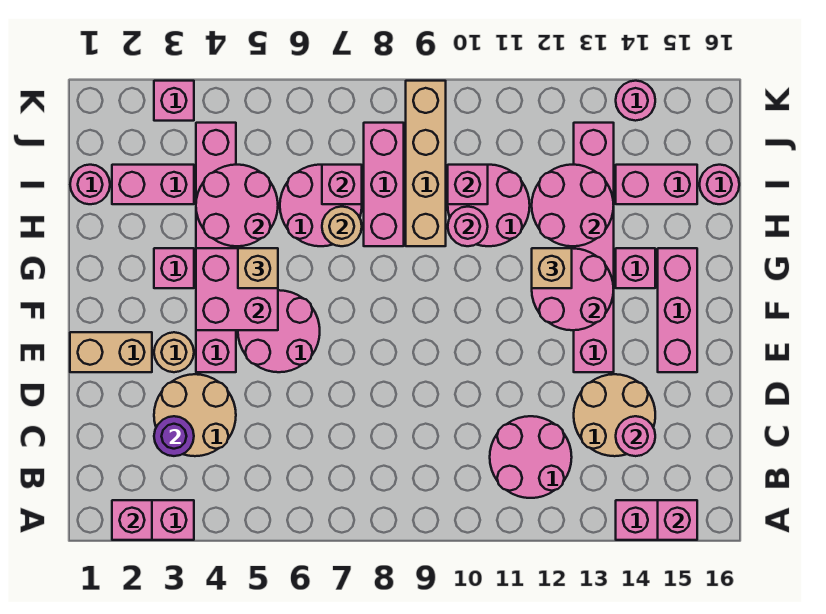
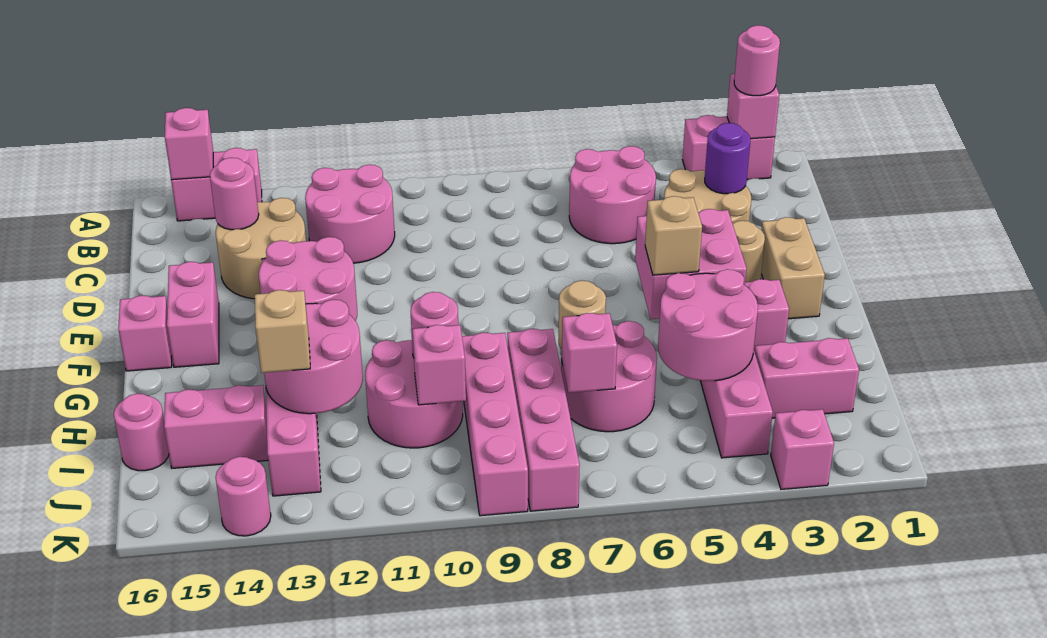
tan brick E1:E2 level 1 -> tan brick E2:F2 level 1
pink round brick E5:F6 level 1 -> pink round brick B5:C6 level 1
pink brick E15:G15 level 1 -> pink brick E15:F15 level 1
tan brick G12 level 3 -> tan brick I13 level 3
pink brick G14 level 1 -> pink brick F16 level 1
pink brick H8:J8 level 1 -> pink brick H8:K8 level 1
tan brick H9:K9 level 1 -> pink brick H9:K9 level 1
pink round brick I1 level 1 -> pink round brick A2 level 3

